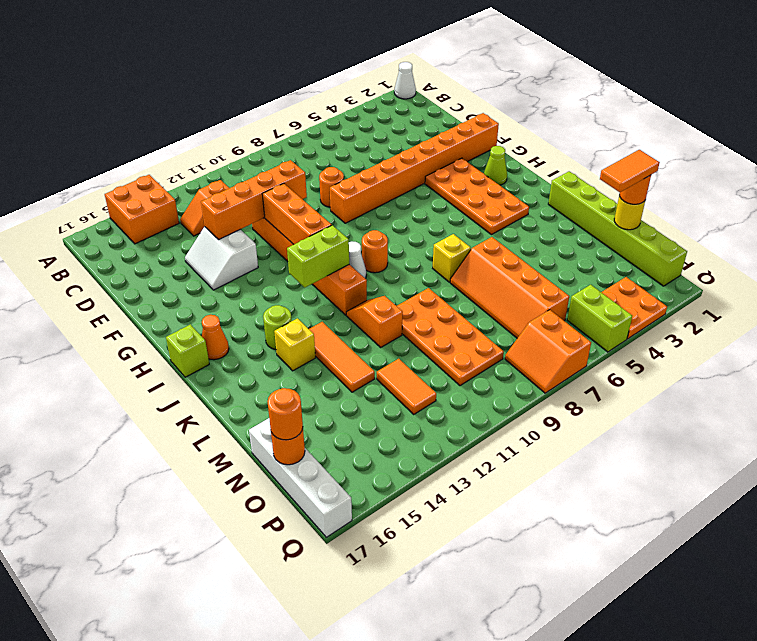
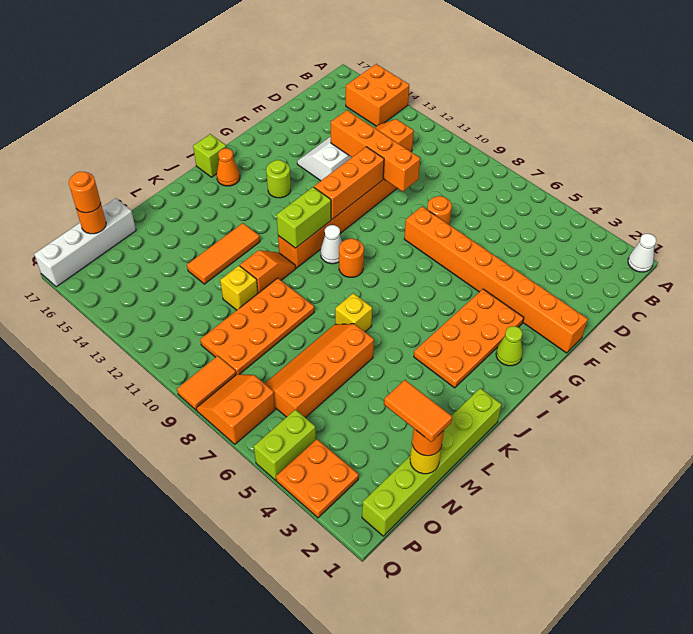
lime brick I11:I12 level 2 -> lime brick I11:J11 level 2
lime round brick J14 level 1 -> lime round brick H14 level 1
yellow brick K14 level 1 -> yellow brick M11 level 1
orange tile N12:O12 level 1 -> orange tile P9:Q9 level 1

